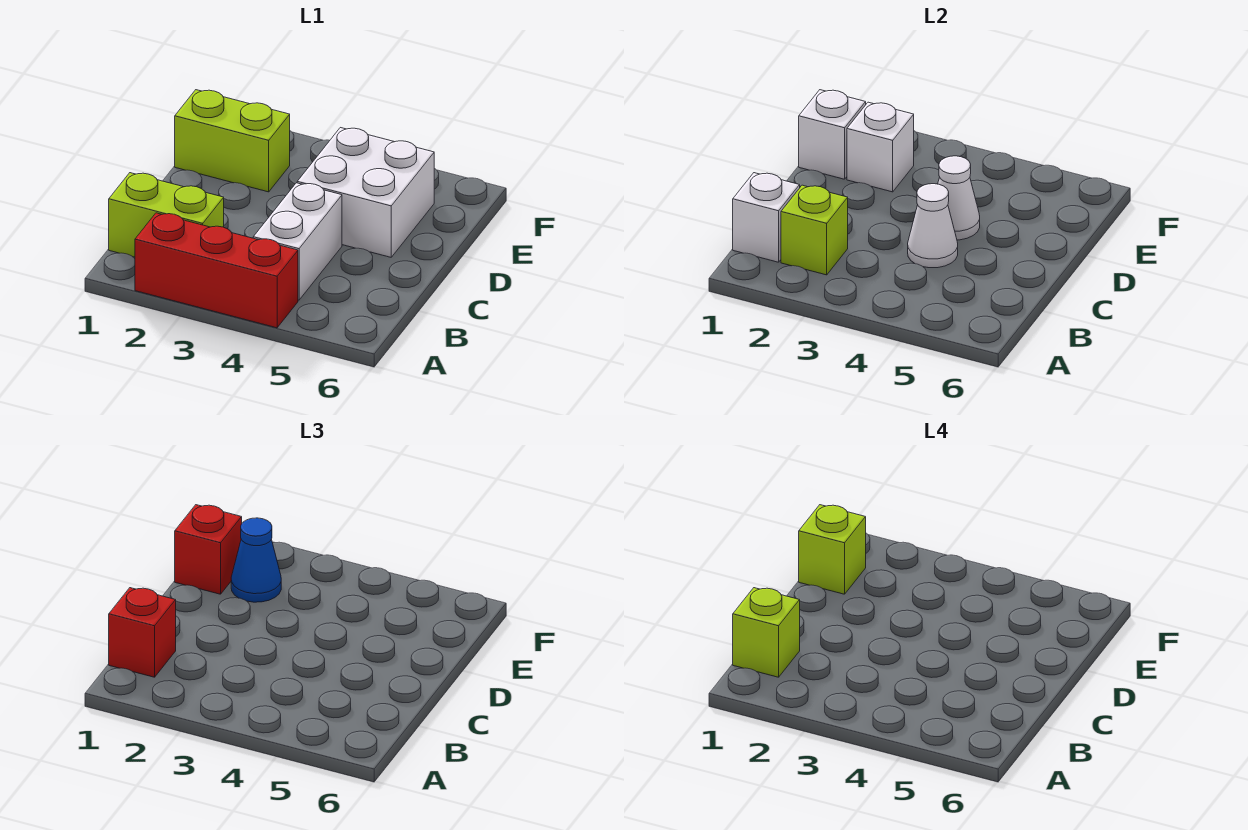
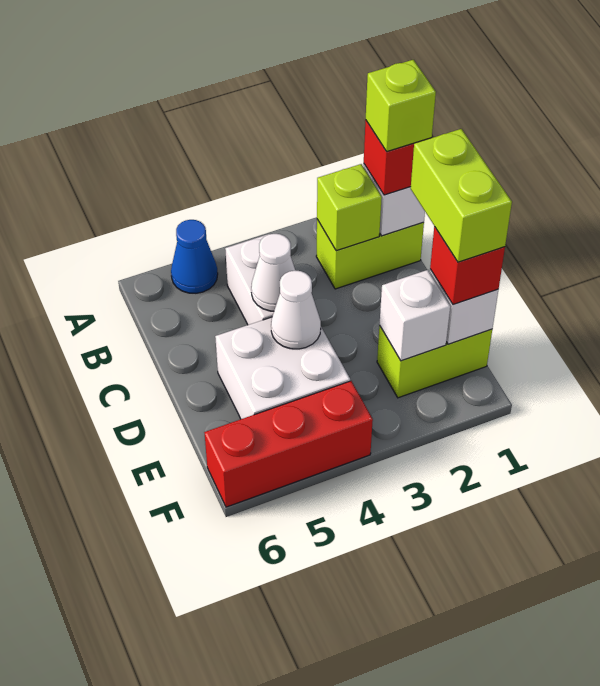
red brick A2:A4 level 1 -> red brick F4:F6 level 1
lime brick E1 level 4 -> lime brick D1:E1 level 4
blue cone E2 level 3 -> blue cone A5 level 1

